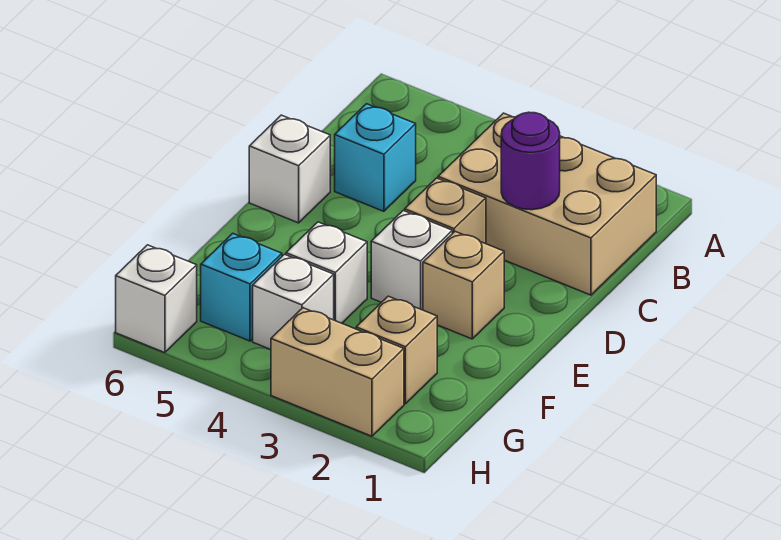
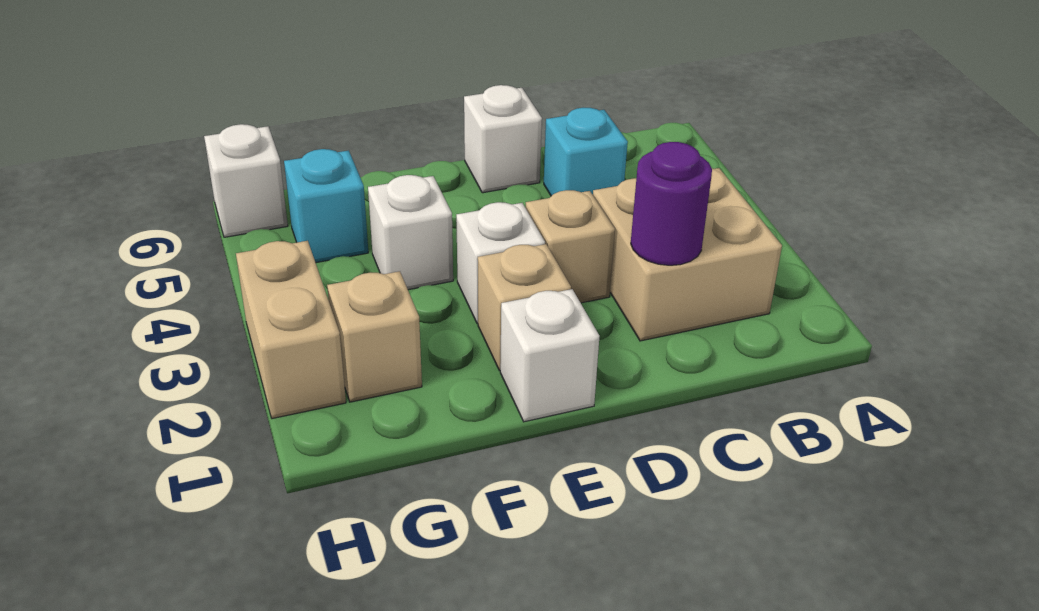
tan brick B1:C3 level 1 -> tan brick B2:C3 level 1
white brick G4 level 1 -> white brick E1 level 1

